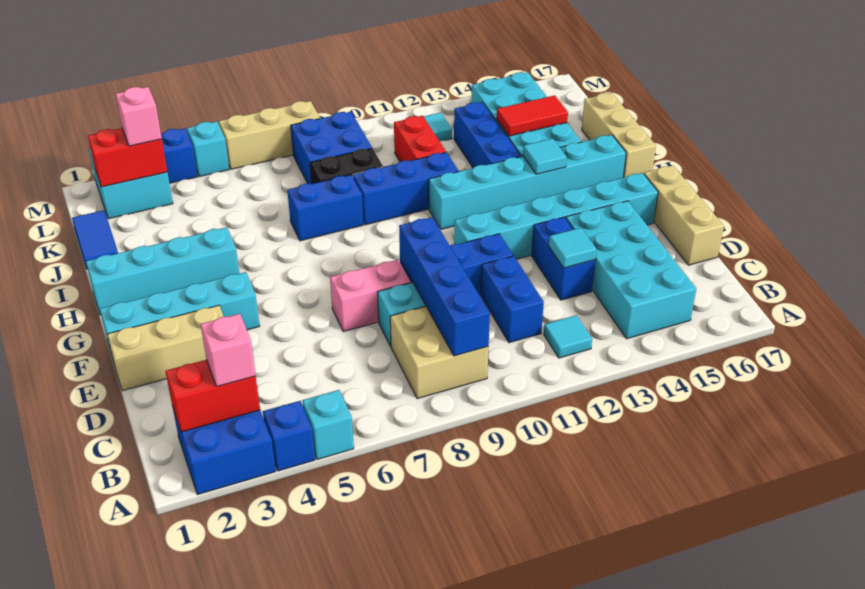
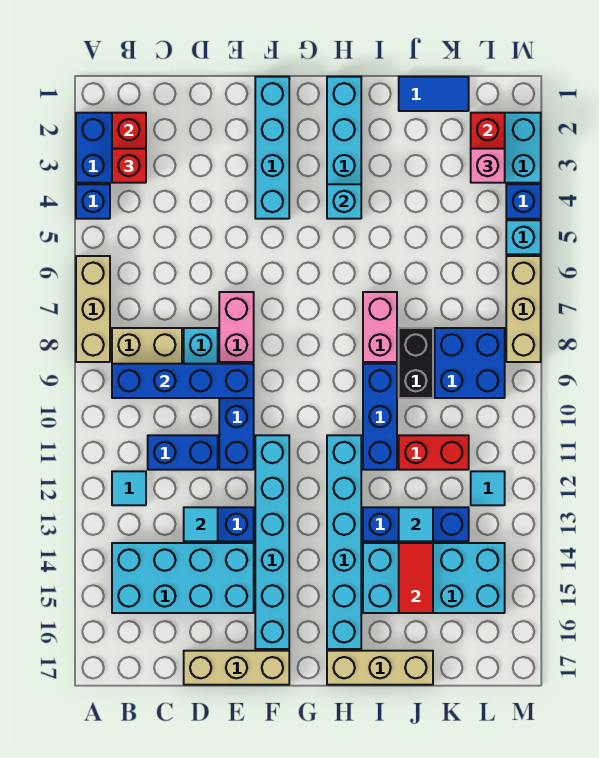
cyan brick A5 level 1 -> cyan brick H4 level 2
pink brick B3 level 3 -> red brick B3 level 3
tan brick E1:E3 level 1 -> tan brick A6:A8 level 1
cyan tile H14 level 2 -> cyan tile J13 level 2
blue brick I7:I8 level 1 -> pink brick I7:I8 level 1

